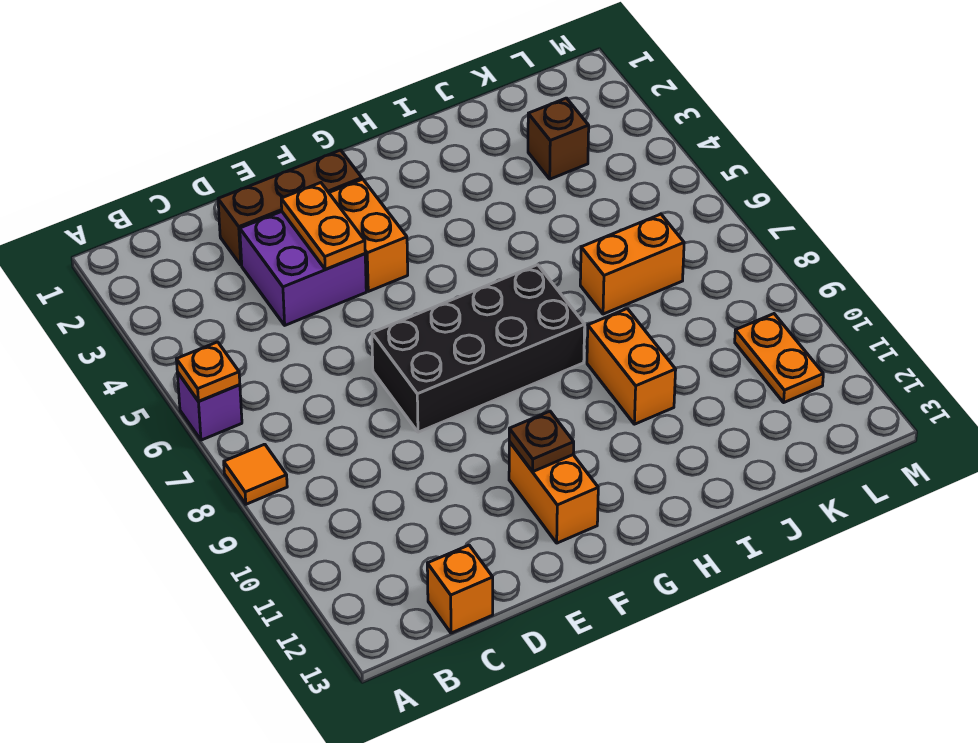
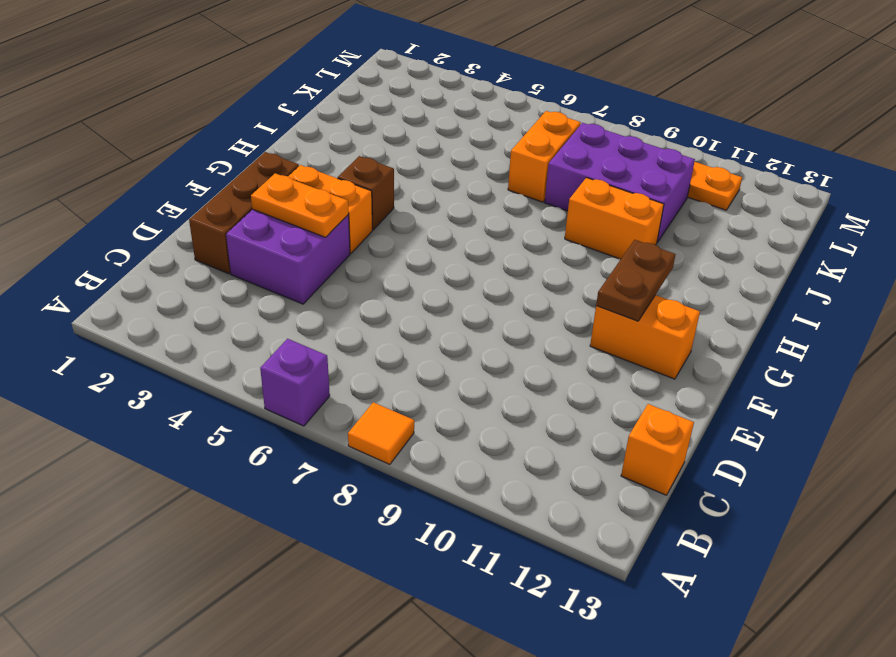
orange plate A6 level 2 -> none
black brick E7:H8 level 1 -> none
brown plate F11 level 2 -> brown plate F11:G11 level 2
none -> purple brick J8:K10 level 1
brown brick K3 level 1 -> brown brick G4 level 1

